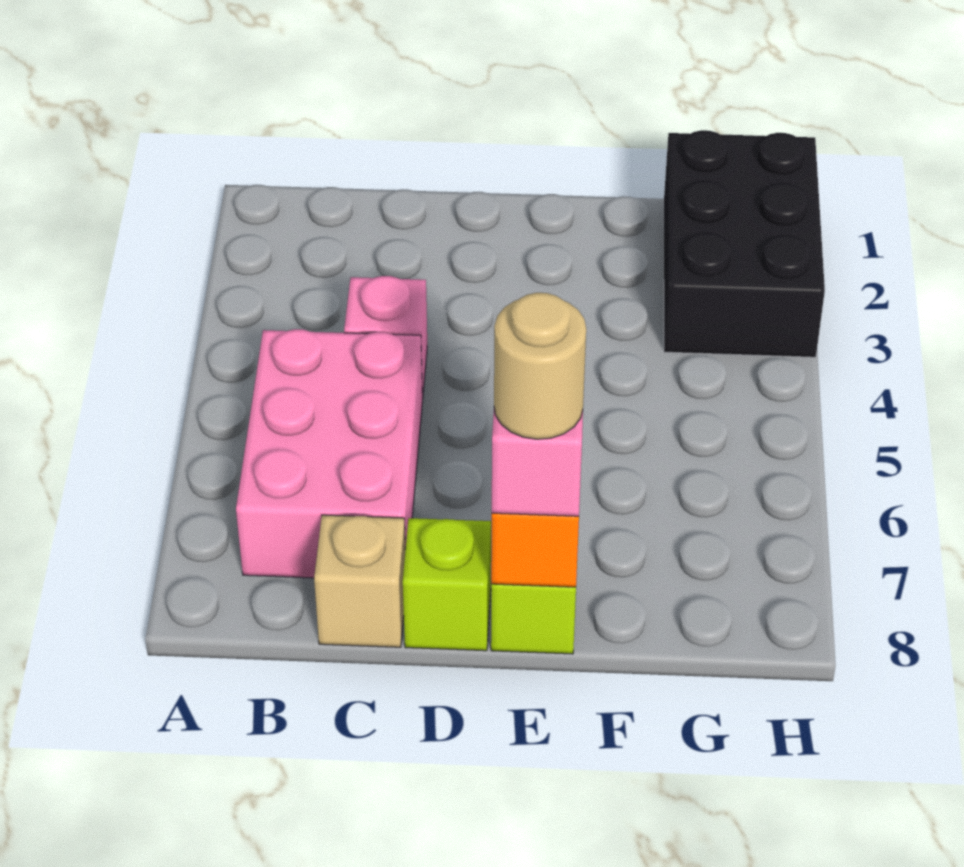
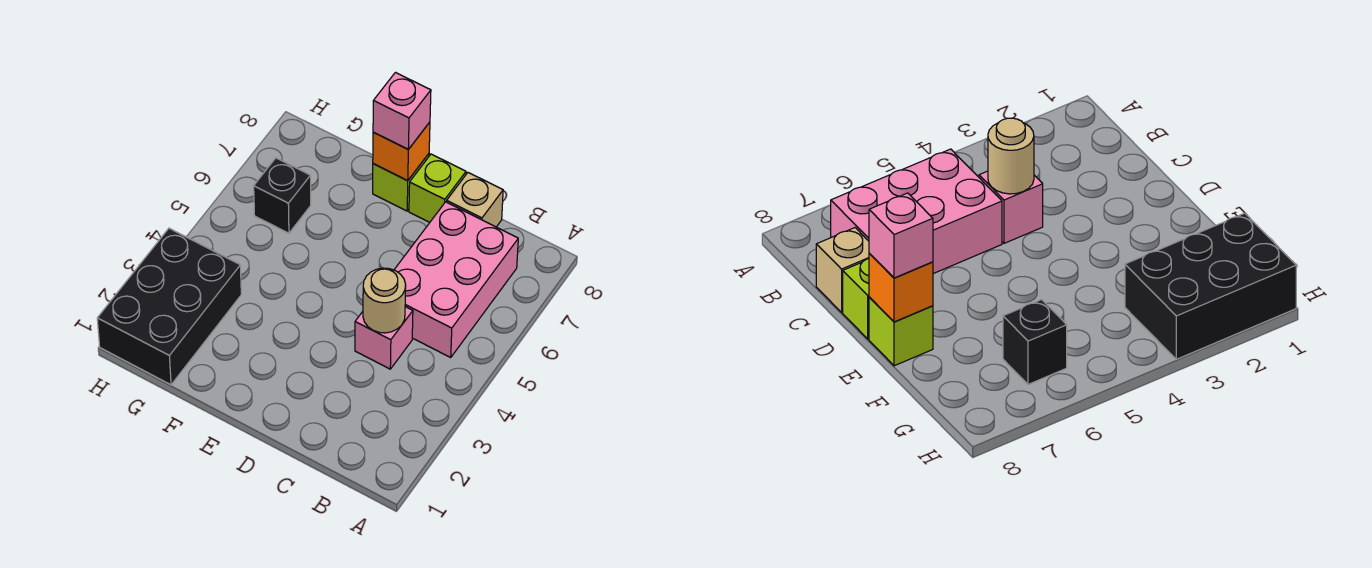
tan round brick E8 level 4 -> tan round brick C4 level 2
none -> black brick G6 level 1

